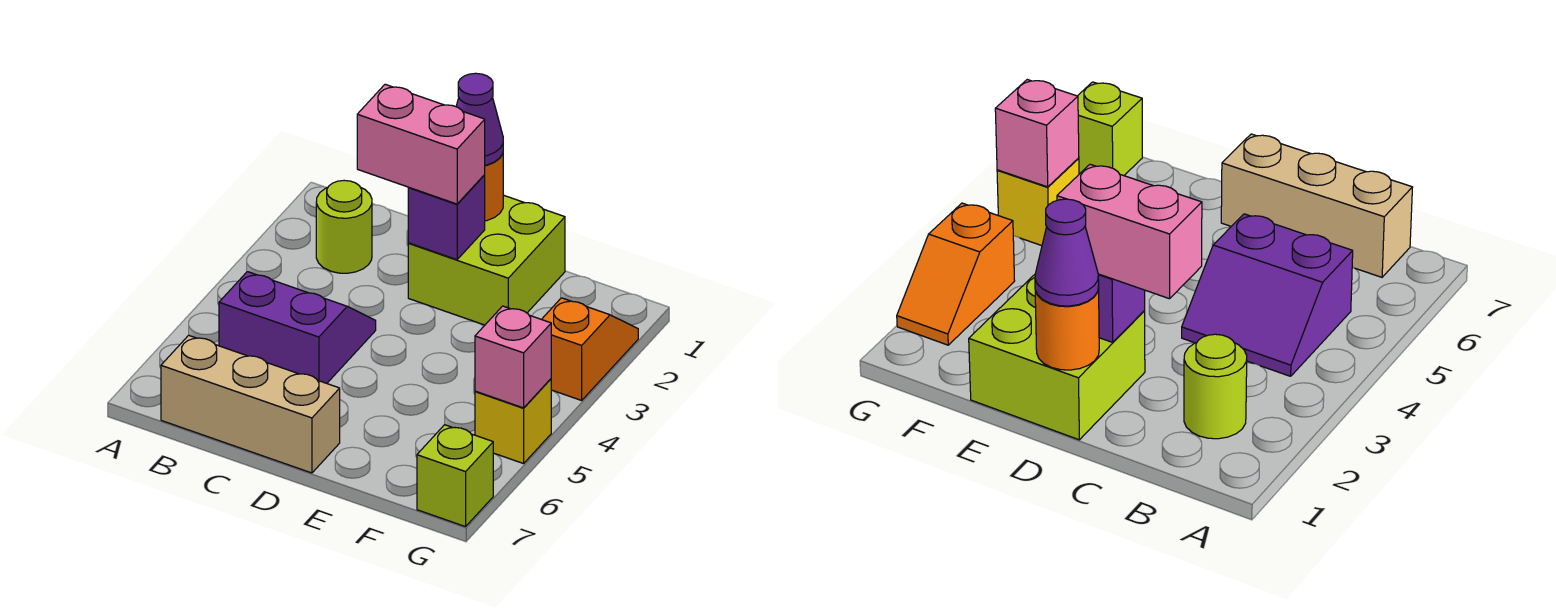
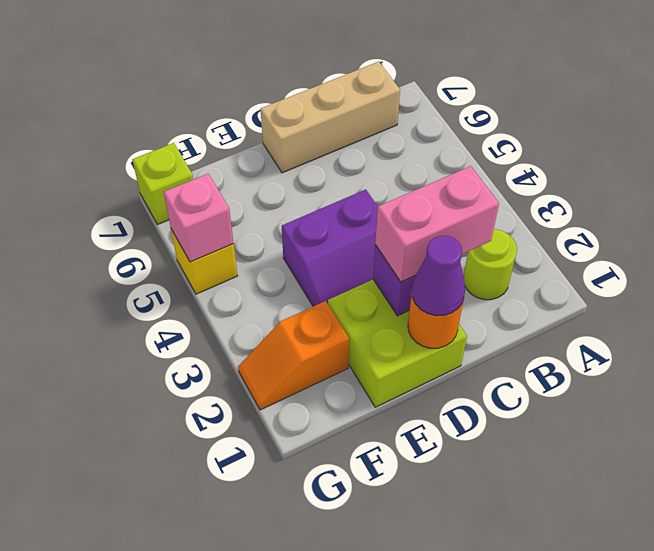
purple slope B4:C5 level 1 top 5 -> purple slope D3:E4 level 1 top 4
orange slope G2:G3 level 1 top 3 -> orange slope F2:G2 level 1 top F

